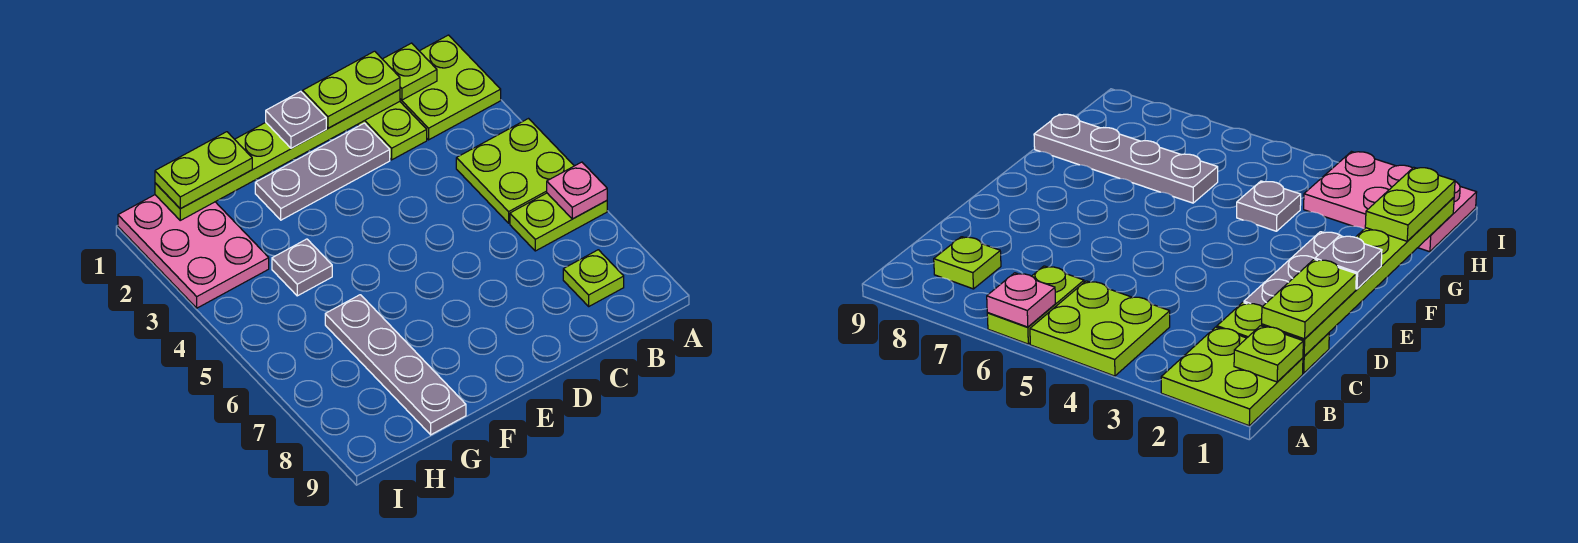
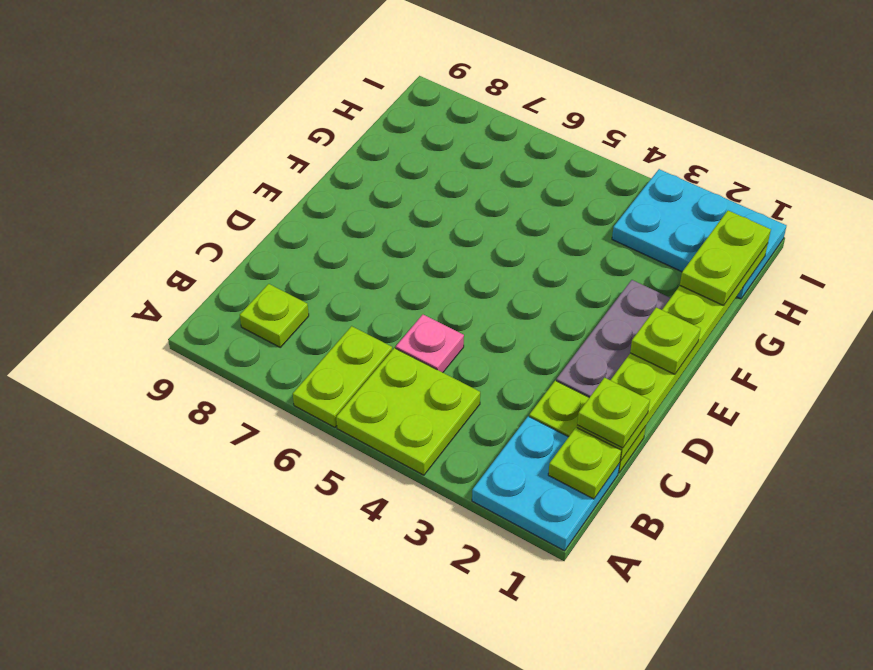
lime plate A1:B2 level 1 -> cyan plate A1:B2 level 1
pink plate A6 level 2 -> pink plate C5 level 1
lime plate C1:D1 level 3 -> lime plate C1 level 3
grey plate E1 level 3 -> lime plate E1 level 3
grey plate G4 level 1 -> none
grey plate G6:G9 level 1 -> none
pink plate H1:I3 level 1 -> cyan plate H1:I3 level 1

